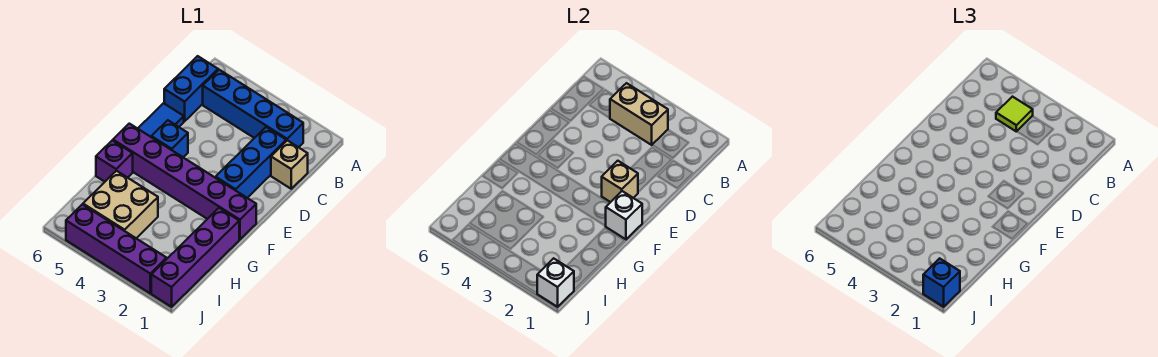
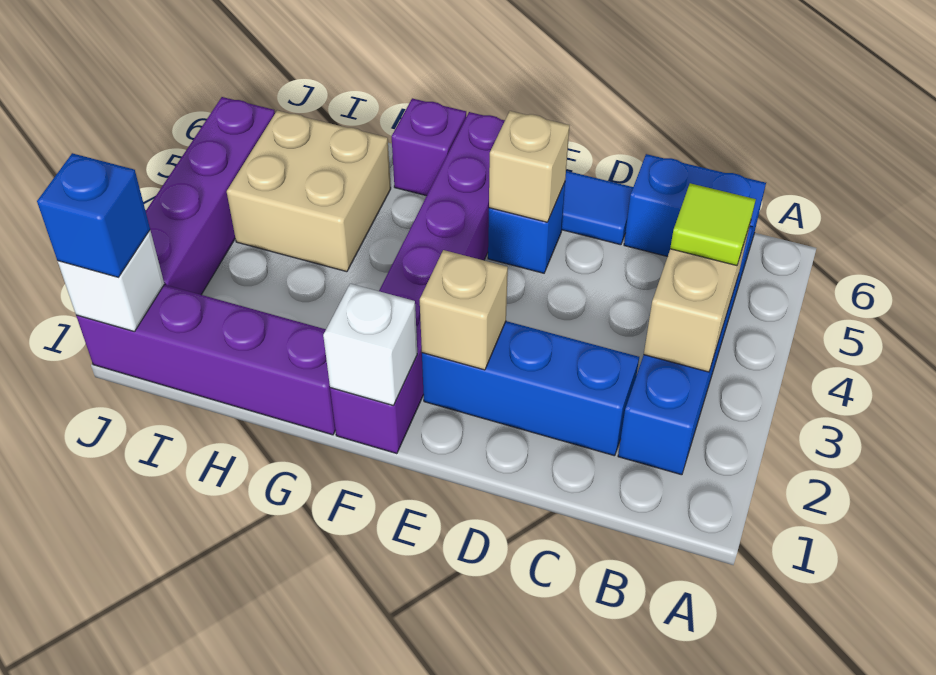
tan brick C1 level 1 -> tan brick E5 level 2

